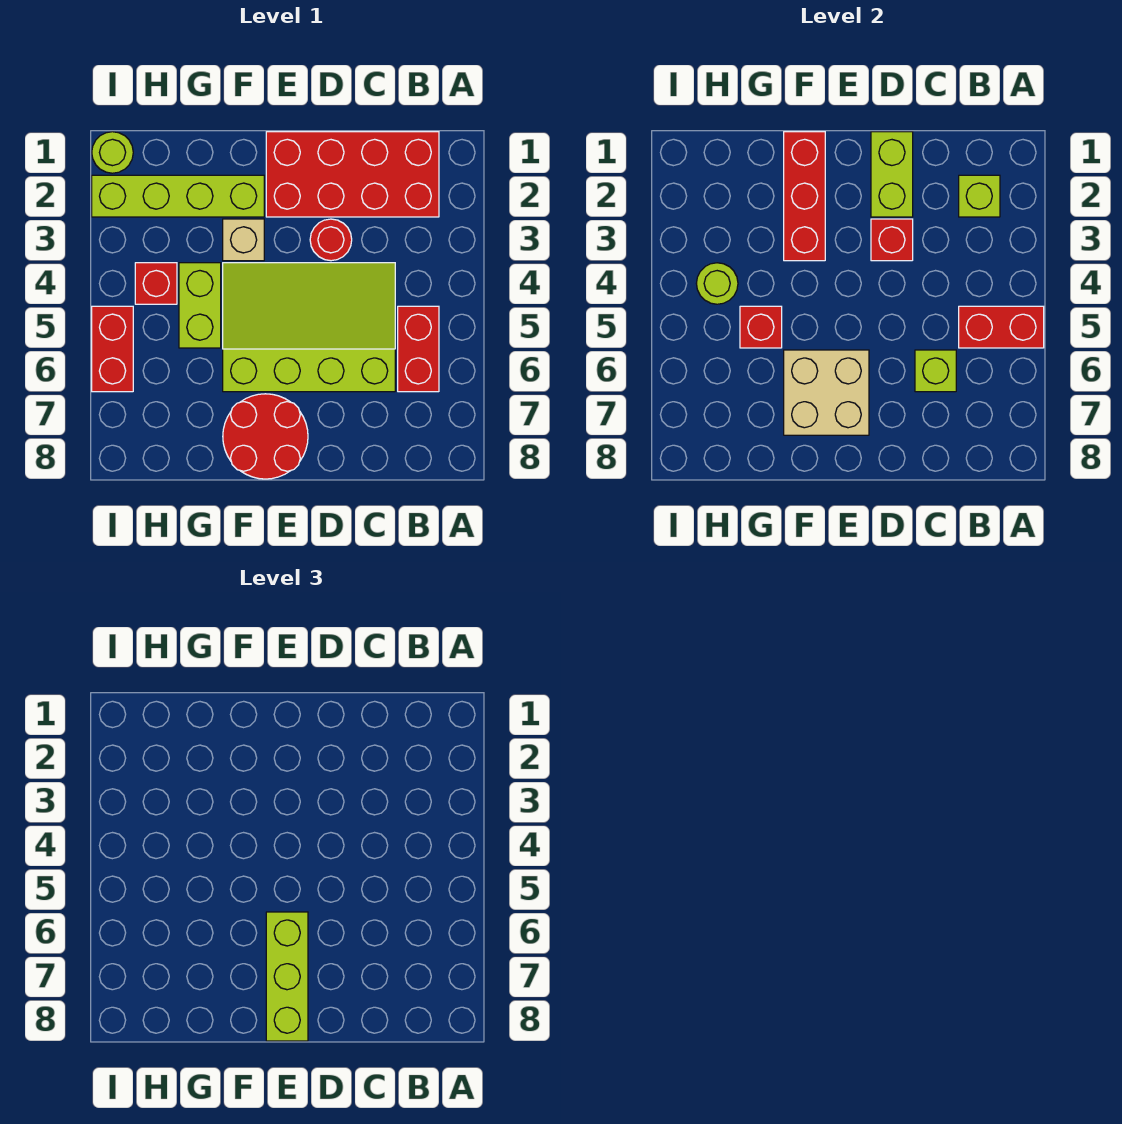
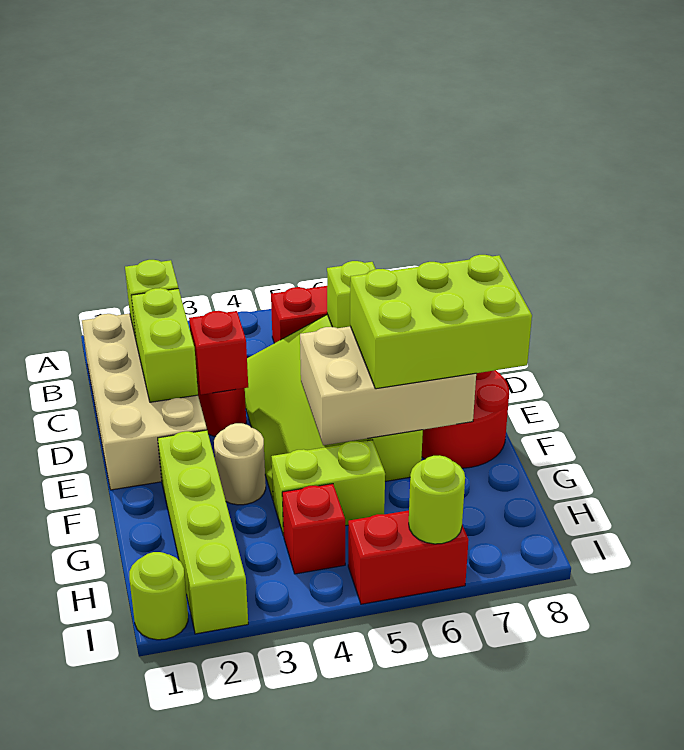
red brick A5:B5 level 2 -> none
red brick B1:E2 level 1 -> tan brick B1:E2 level 1
lime brick D1:D2 level 2 -> lime brick C2:D2 level 2
tan brick E6:F7 level 2 -> tan brick E5:F7 level 2
lime brick E6:E8 level 3 -> lime brick E6:F8 level 3
red brick F1:F3 level 2 -> none
tan brick F3 level 1 -> tan round brick F3 level 1
red brick G5 level 2 -> none
lime round brick H4 level 2 -> lime round brick I6 level 2

